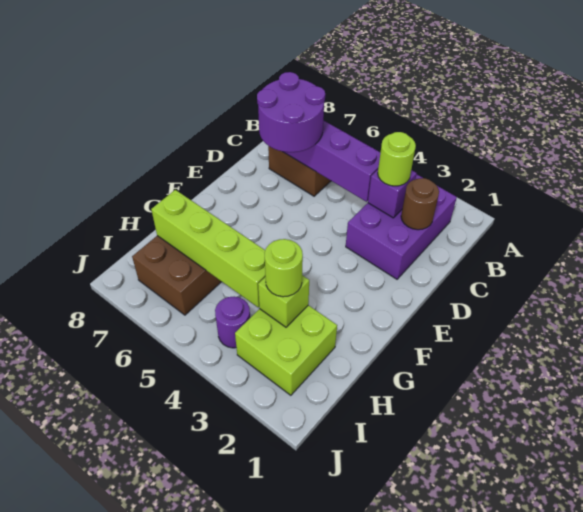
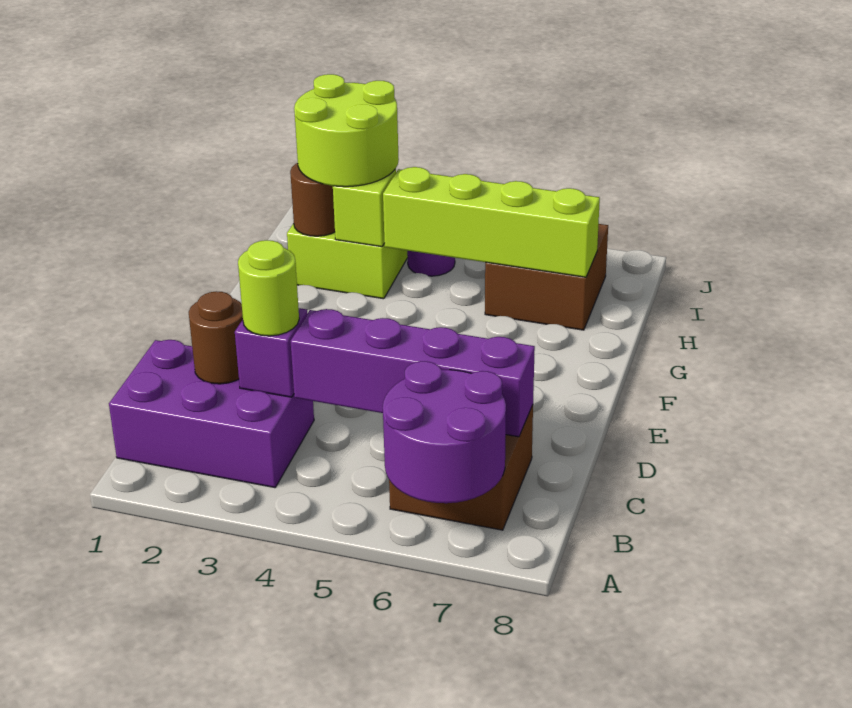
purple brick B2:D3 level 1 -> purple brick B1:C3 level 1
purple round brick C6:D7 level 3 -> purple round brick A6:B7 level 2
none -> brown round brick H2 level 2
lime round brick H3 level 3 -> lime round brick H2:I3 level 3

